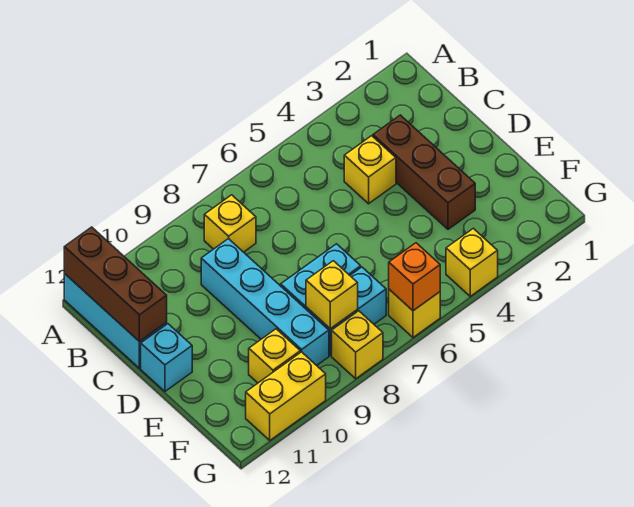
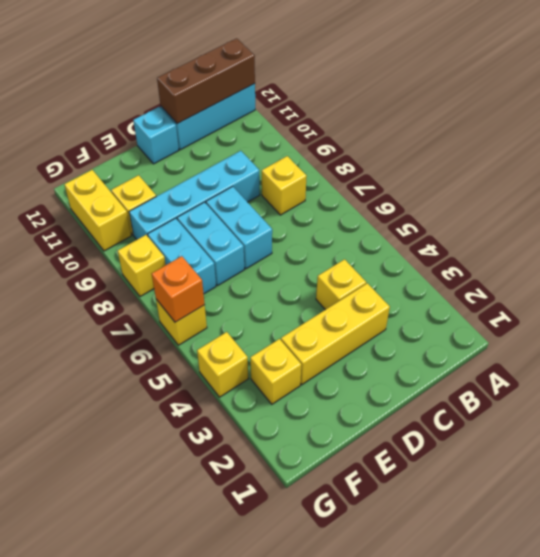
brown brick C3:E3 level 1 -> yellow brick C3:E3 level 1
none -> cyan brick D7:D8 level 1
yellow brick F8 level 2 -> yellow brick F3 level 1

